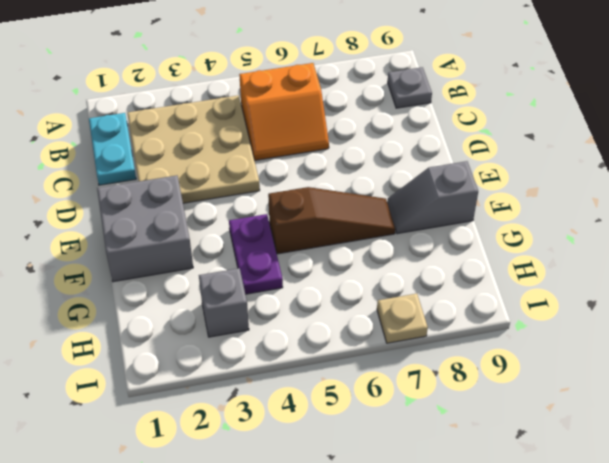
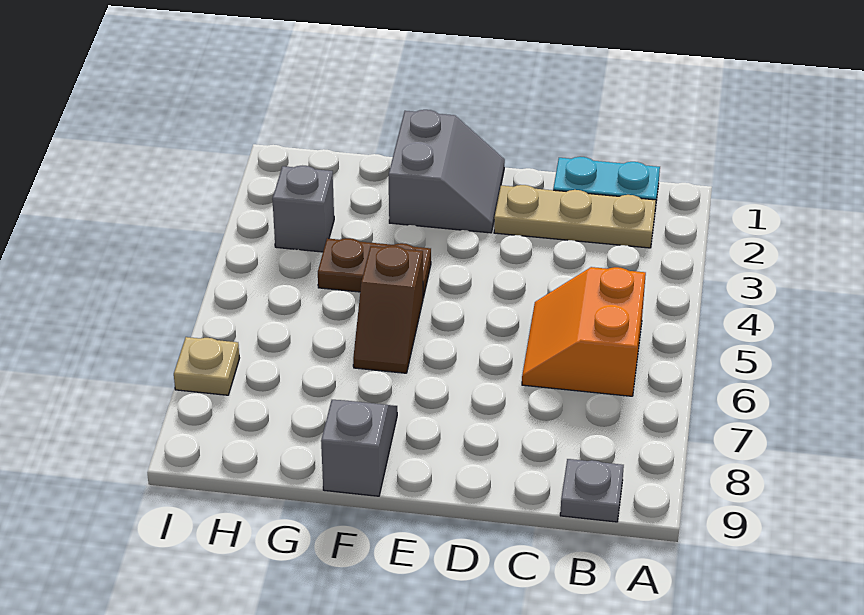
tan plate B2:D4 level 1 -> tan plate B2:D2 level 1
grey brick E1:F2 level 1 -> grey slope E1:F2 level 1 top F
purple plate F4:G4 level 1 -> brown plate F4:G4 level 1
brown slope F5:F7 level 1 top 5 -> brown slope F5:F6 level 1 top 5

